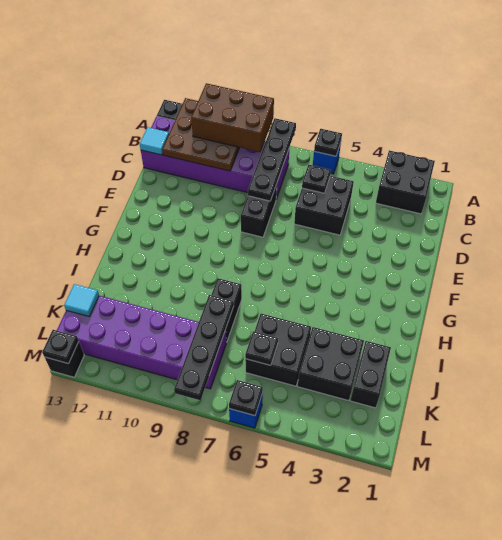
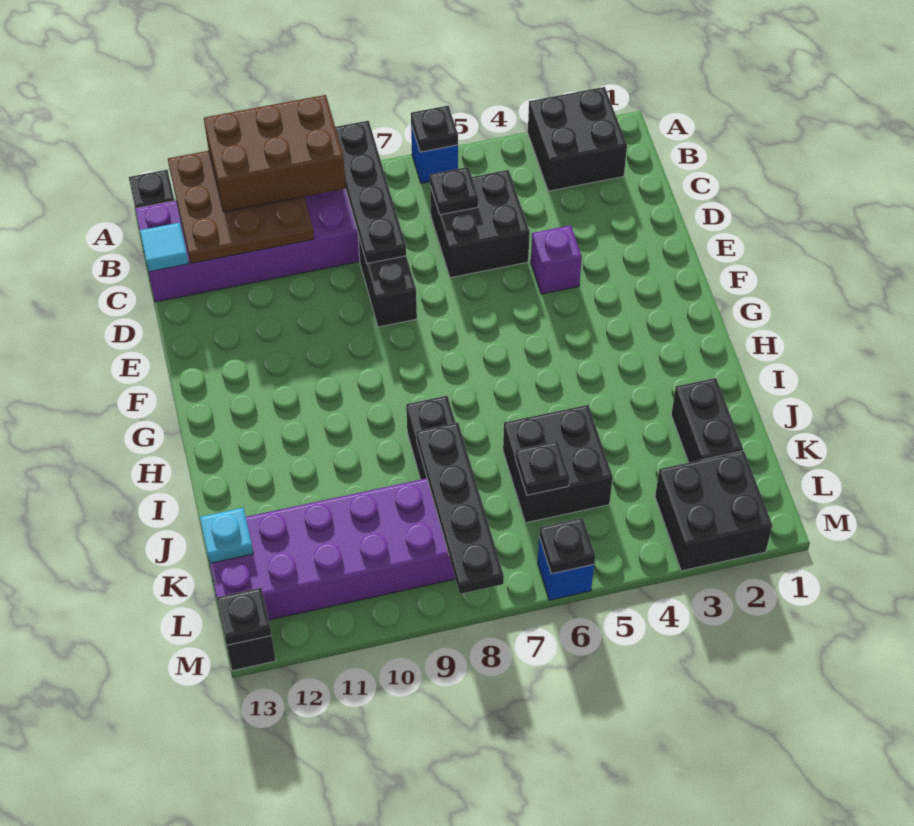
none -> purple brick E4 level 1
black brick J3:K4 level 1 -> black brick L2:M3 level 1
cyan tile K13 level 2 -> cyan plate K13 level 2

